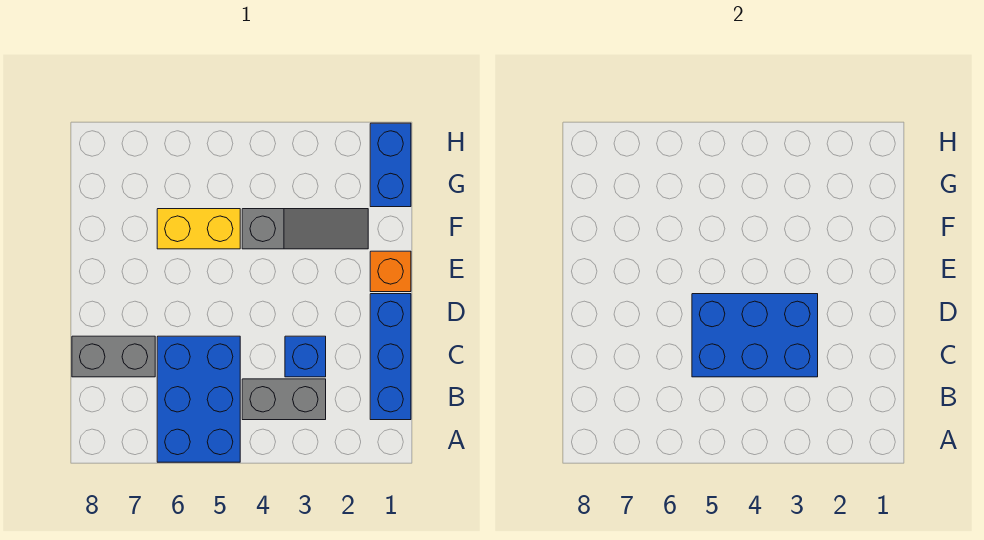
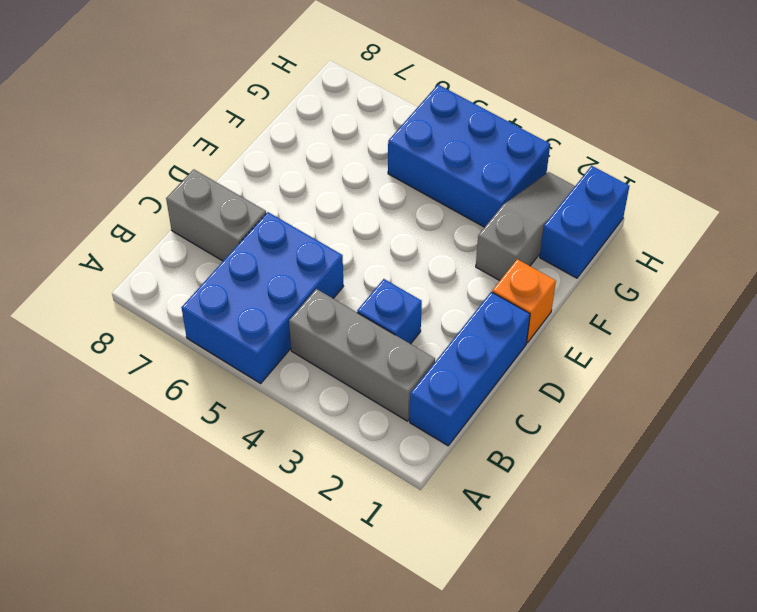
grey brick B3:B4 level 1 -> grey brick B2:B4 level 1
blue brick C3:D5 level 2 -> blue brick G3:H5 level 1
grey slope F2:F4 level 1 top 4 -> grey slope F2:H2 level 1 top F
yellow brick F5:F6 level 1 -> none

